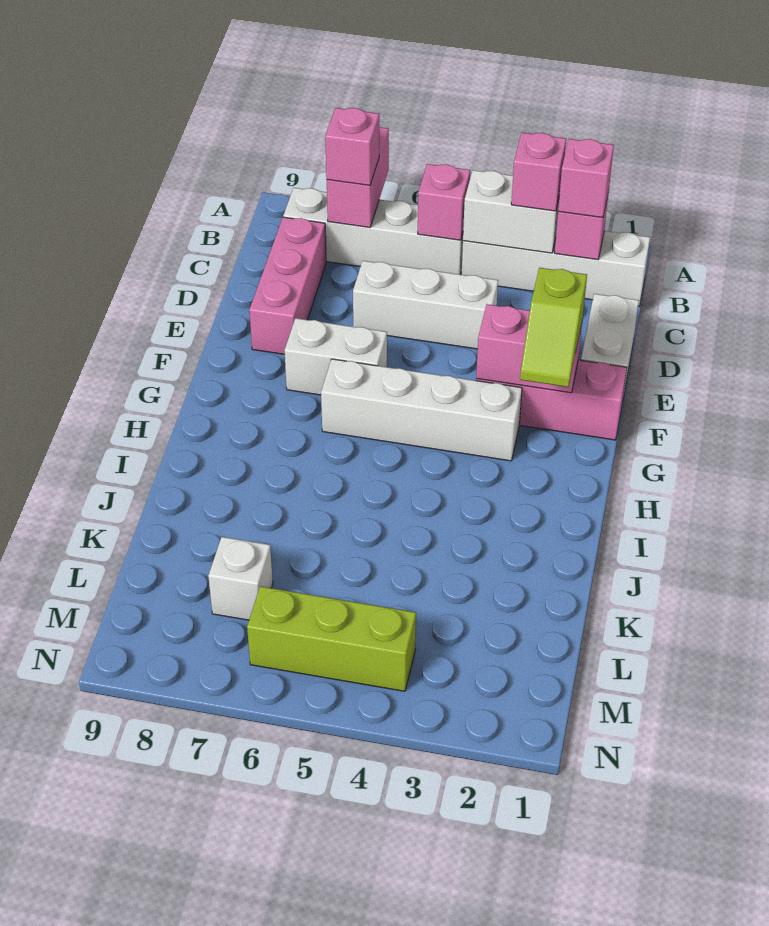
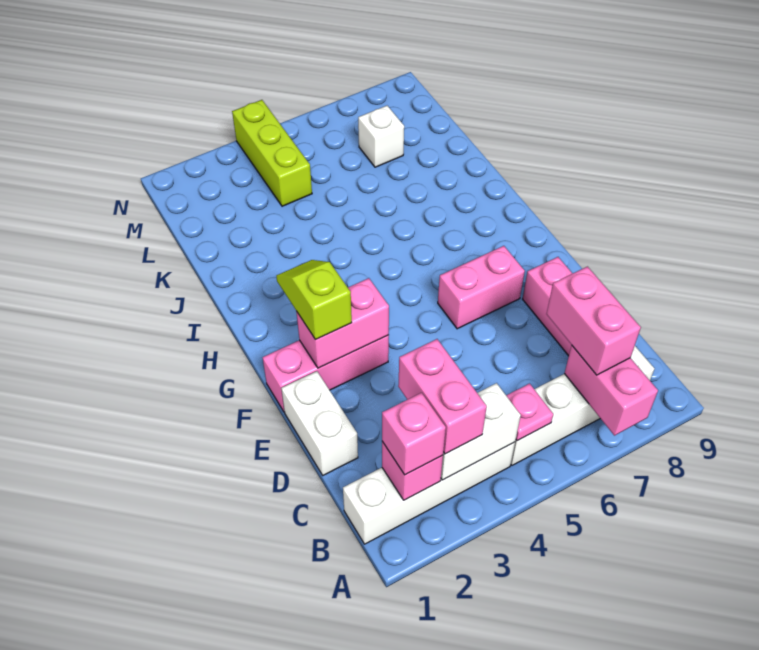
pink brick B3 level 3 -> pink brick B3:C3 level 3
pink brick B5 level 2 -> pink plate B5 level 2
pink brick B7 level 3 -> pink brick B7:C7 level 3
white brick D4:D6 level 1 -> none
white brick F6:F7 level 1 -> pink brick F6:F7 level 1
white brick G3:G6 level 1 -> none
lime brick M4:M6 level 1 -> lime brick L4:N4 level 1

